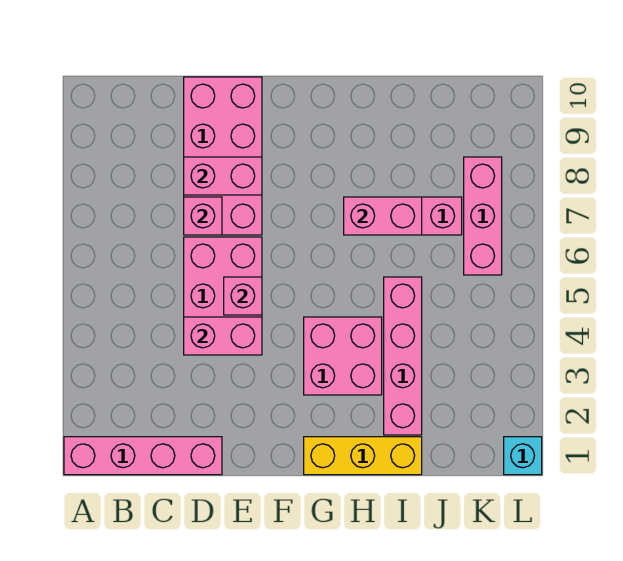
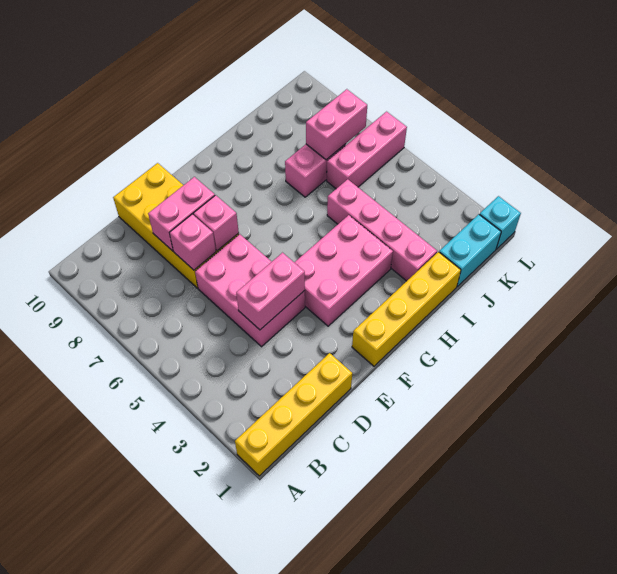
pink brick A1:D1 level 1 -> yellow brick A1:D1 level 1
pink brick D7:E10 level 1 -> yellow brick D7:E10 level 1
pink brick E5 level 2 -> pink brick E7 level 2
yellow brick G1:I1 level 1 -> yellow brick F1:I1 level 1
pink brick G3:H4 level 1 -> pink brick F3:H4 level 1
pink brick H7:I7 level 2 -> pink brick J7:K7 level 2
none -> cyan brick J1:K1 level 1
pink brick K6:K8 level 1 -> pink brick J6:L6 level 1

